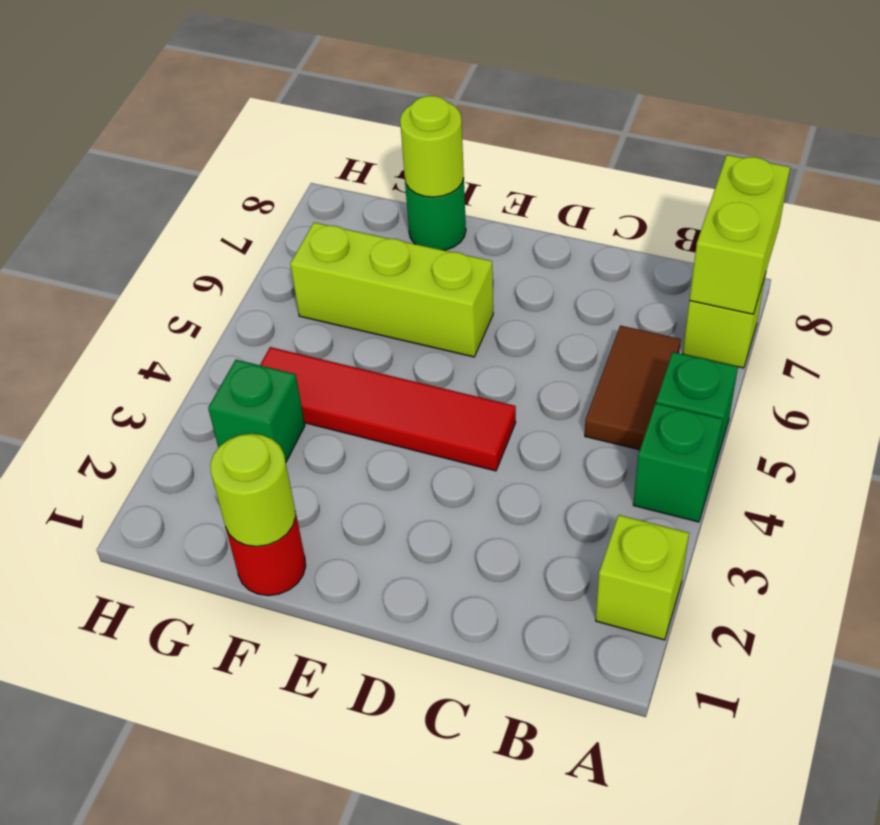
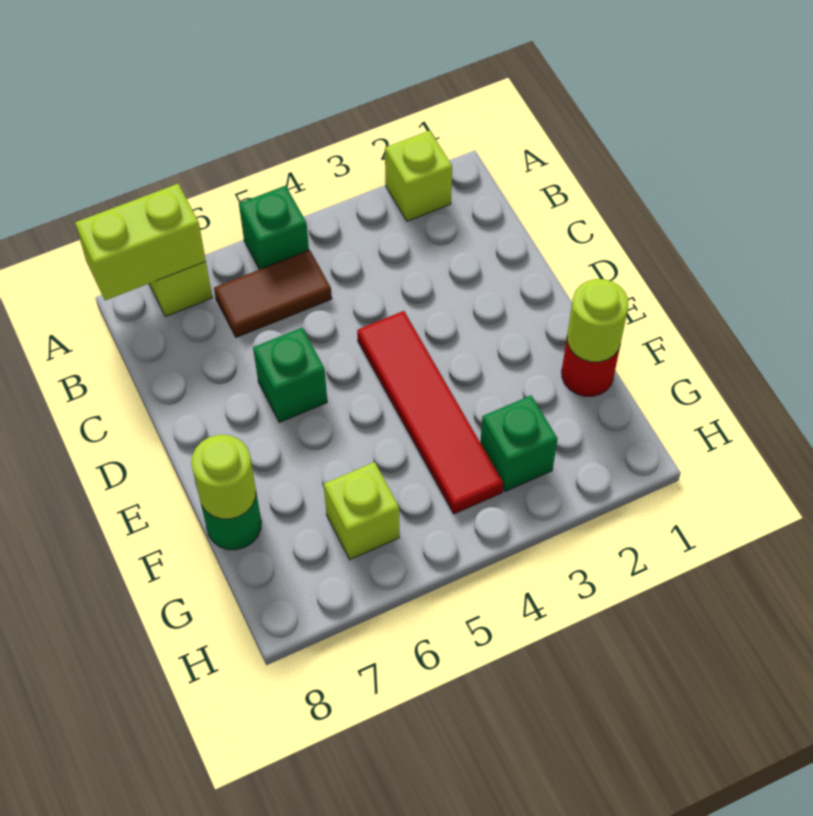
green brick A4 level 1 -> green brick D6 level 1
lime brick E6:G6 level 1 -> lime brick G6 level 1

